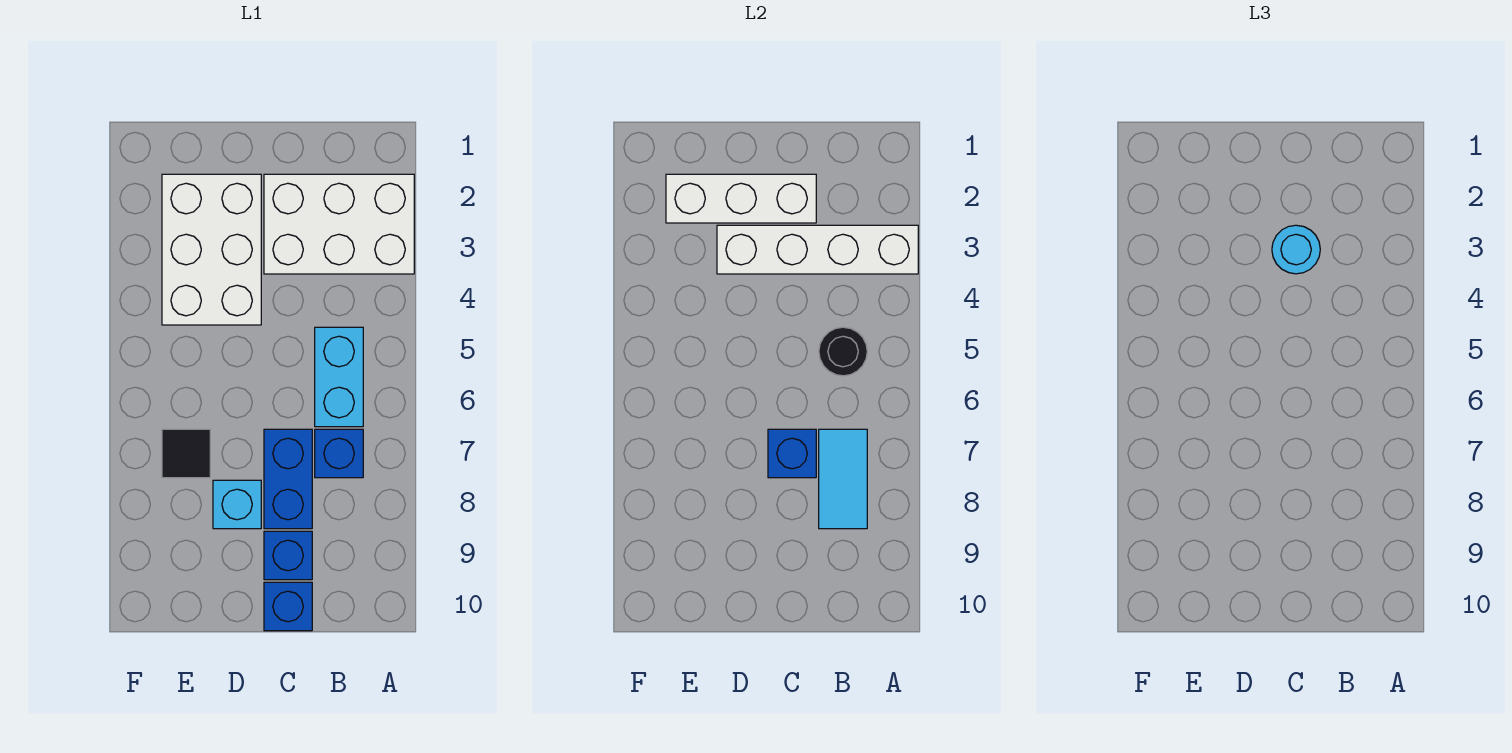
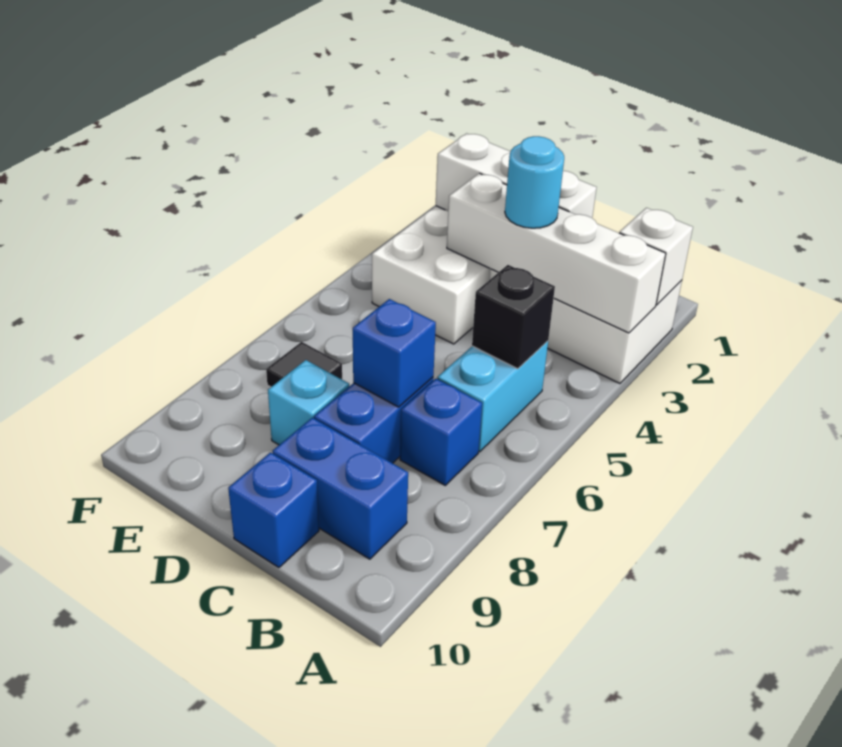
none -> white brick A2 level 2
black round brick B5 level 2 -> black brick B5 level 2
cyan tile B7:B8 level 2 -> none
blue brick C9 level 1 -> blue brick B9:C9 level 1

